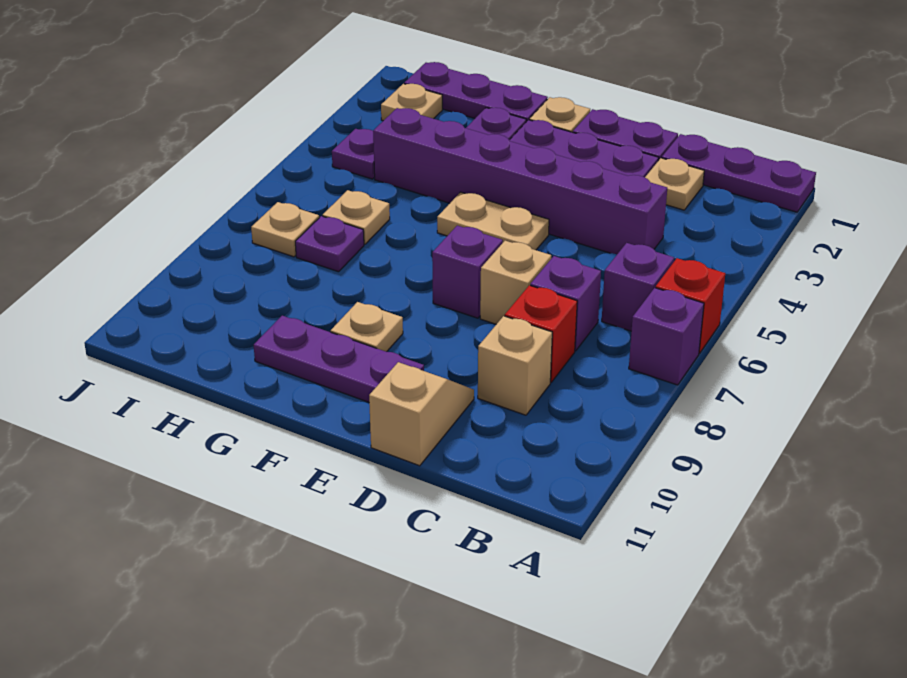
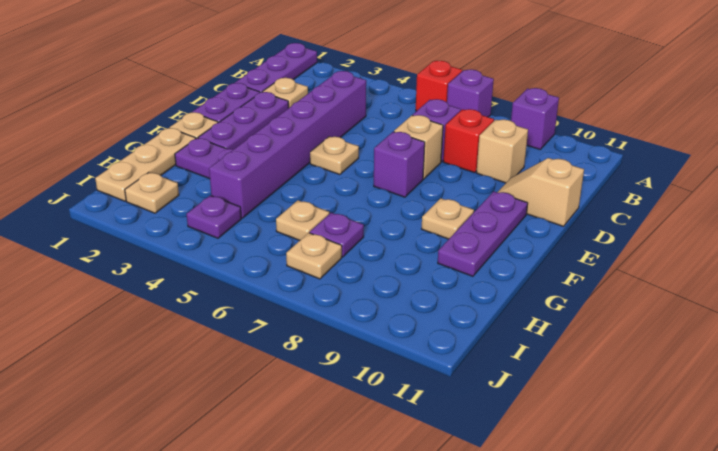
purple brick B6 level 1 -> purple brick A9 level 1
tan plate E5:F5 level 1 -> tan plate E5 level 1
purple plate G1:I1 level 1 -> tan plate G1:I1 level 1

